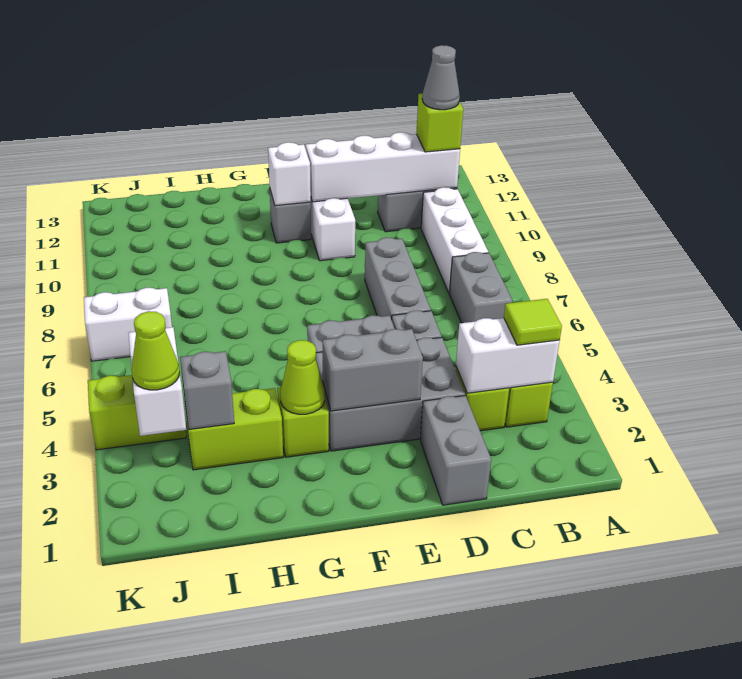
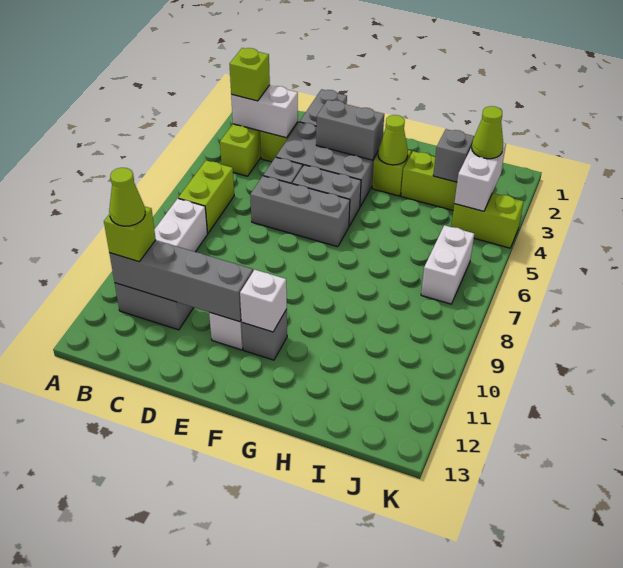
lime tile B3 level 3 -> lime brick B3 level 3
grey brick B6:B7 level 1 -> lime brick B6:B7 level 1
white brick B11:E11 level 2 -> grey brick B11:E11 level 2
grey cone B11 level 4 -> lime cone B11 level 4
grey brick D6:D8 level 1 -> grey brick D6:F6 level 1
white brick J7:K7 level 1 -> white brick J6:J7 level 1

